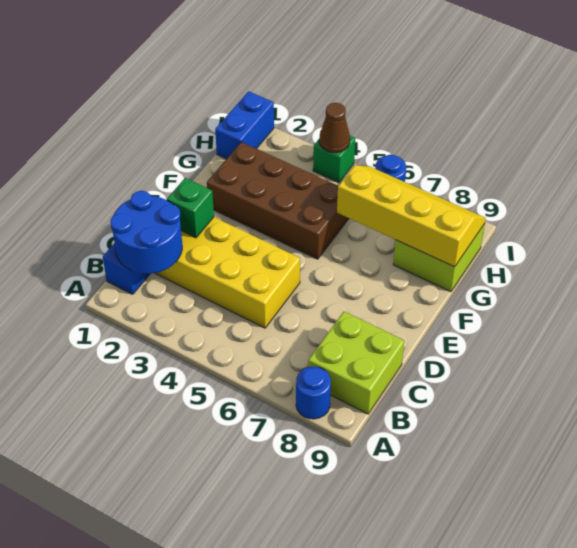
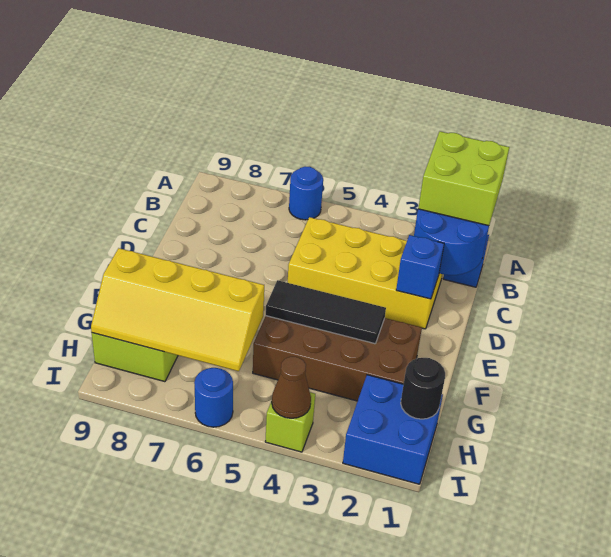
blue round brick A8 level 1 -> blue round brick A6 level 1
lime brick B8:C9 level 1 -> lime brick A1:B2 level 3
green brick D2 level 2 -> blue brick D2 level 2
none -> black tile F3:F5 level 2
blue brick H1:I1 level 1 -> blue brick H1:I2 level 1
none -> black round brick H1 level 2
green brick I4 level 1 -> lime brick I4 level 1

